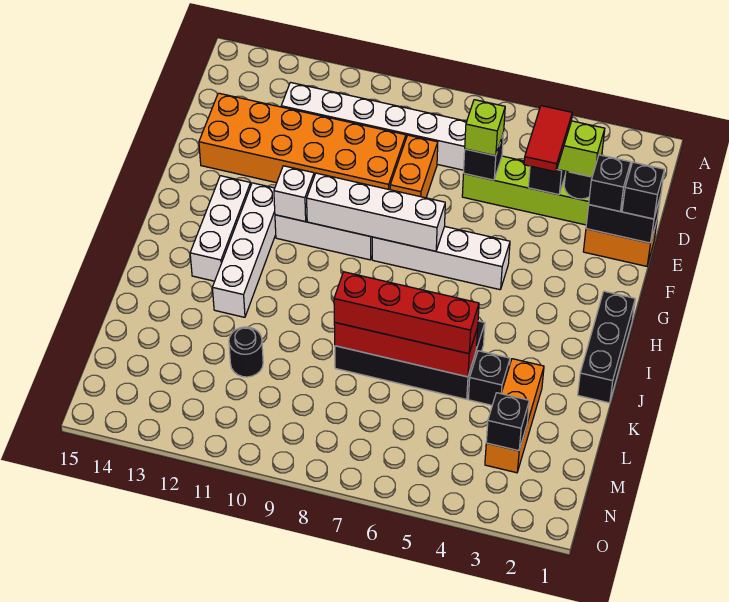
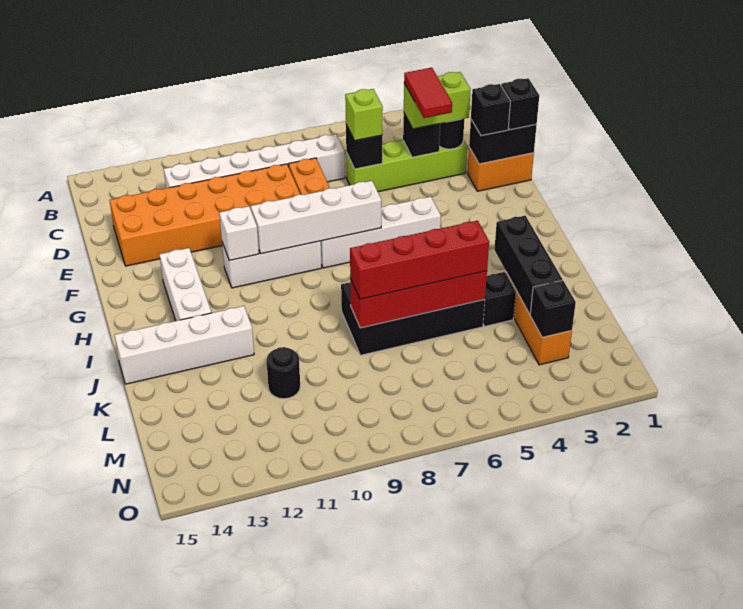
white brick G12:J12 level 1 -> white brick J12:J15 level 1
black brick H1:J1 level 1 -> black brick J3:L3 level 2

